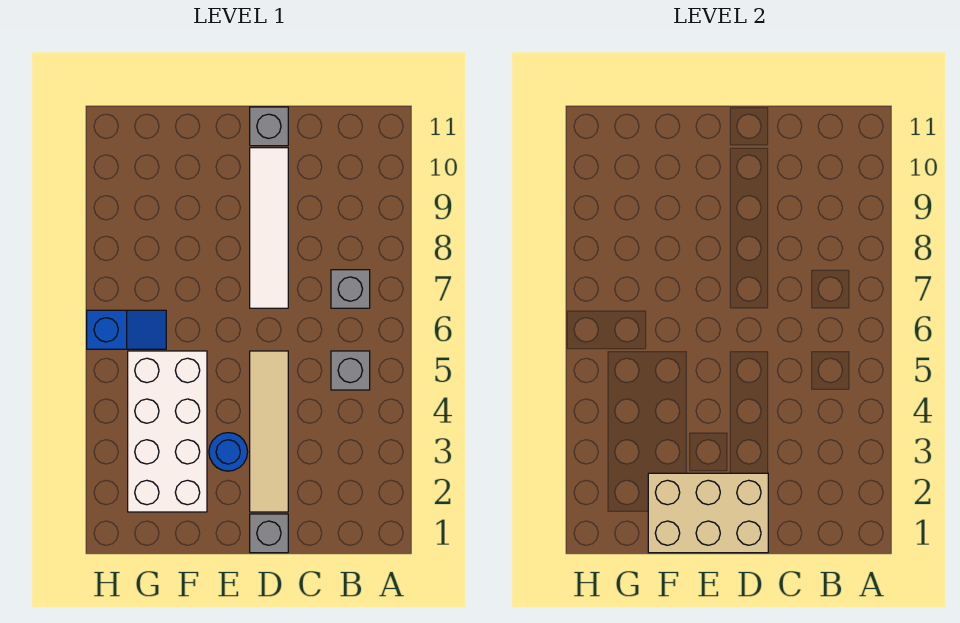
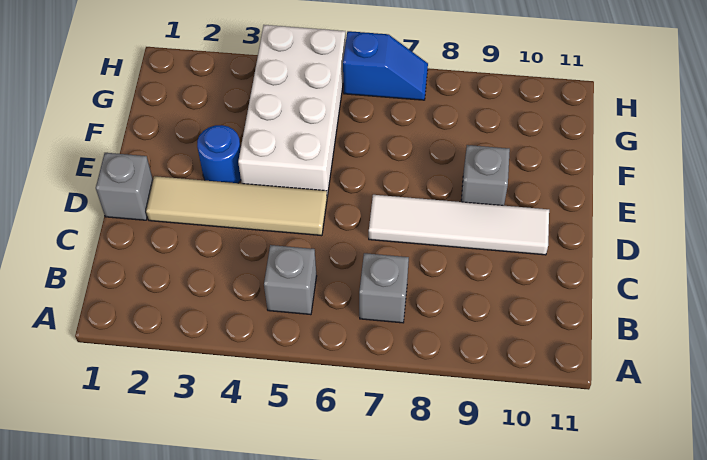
tan brick D1:F2 level 2 -> none
grey brick D11 level 1 -> grey brick E9 level 1
white brick F2:G5 level 1 -> white brick E4:H5 level 1
blue slope G6:H6 level 1 top H -> blue slope H6:H7 level 1 top 6

